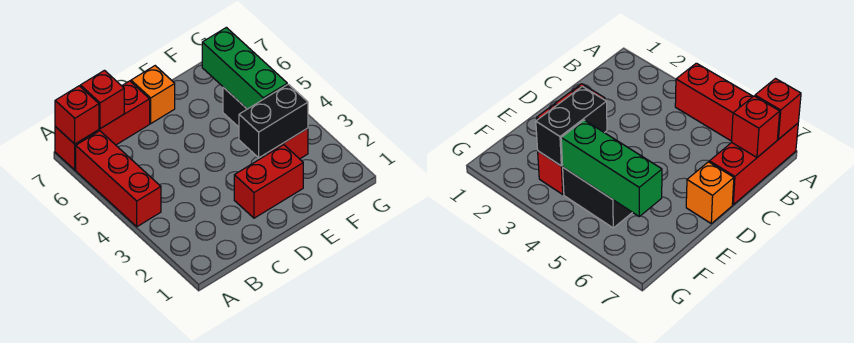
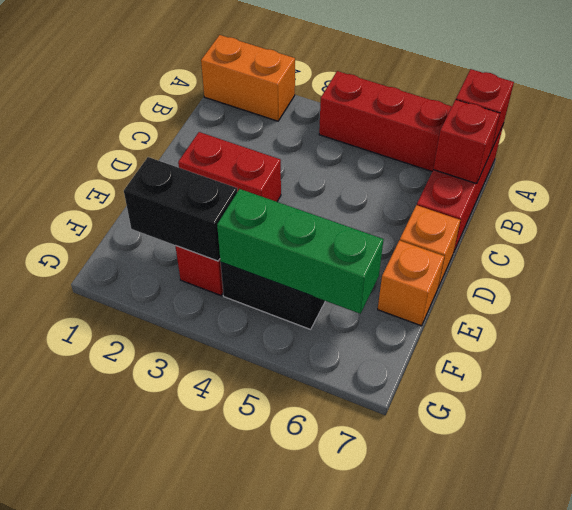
none -> orange brick A1:A2 level 1
red brick D2:E2 level 1 -> red brick D2:D3 level 1
black brick E3:F3 level 2 -> black brick F2:F3 level 2
none -> orange brick E7 level 1

